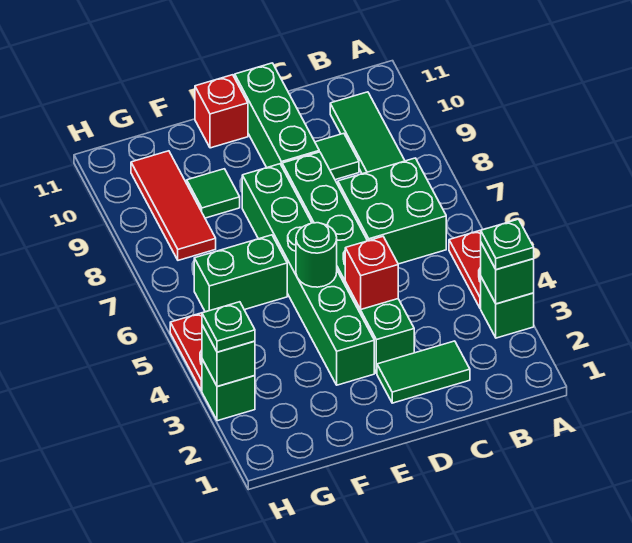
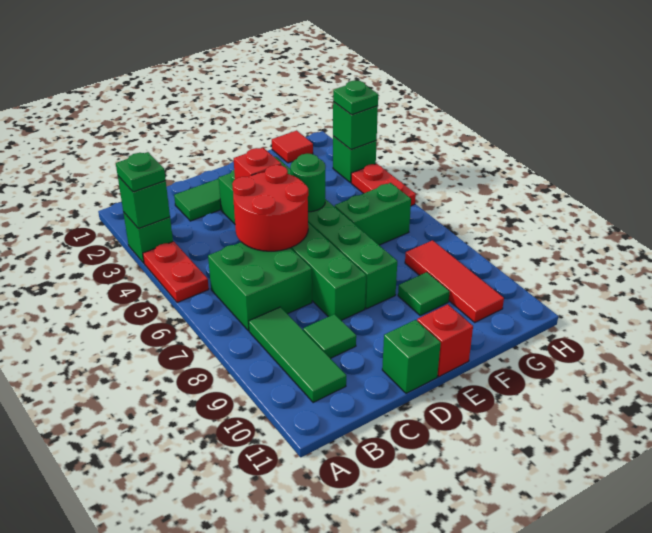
none -> red round brick C5:D6 level 2
green brick D9:D11 level 1 -> green brick D11 level 1
none -> red tile G1 level 1

